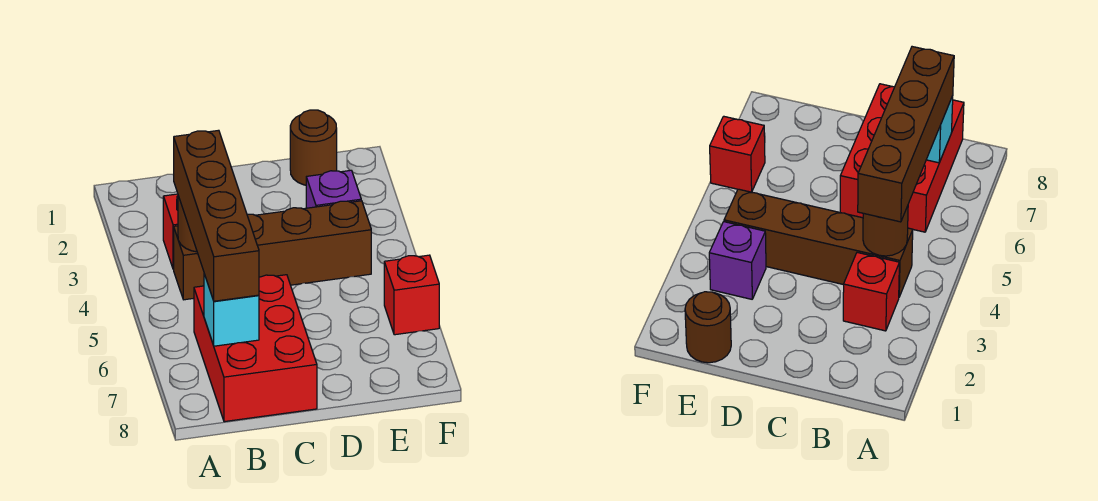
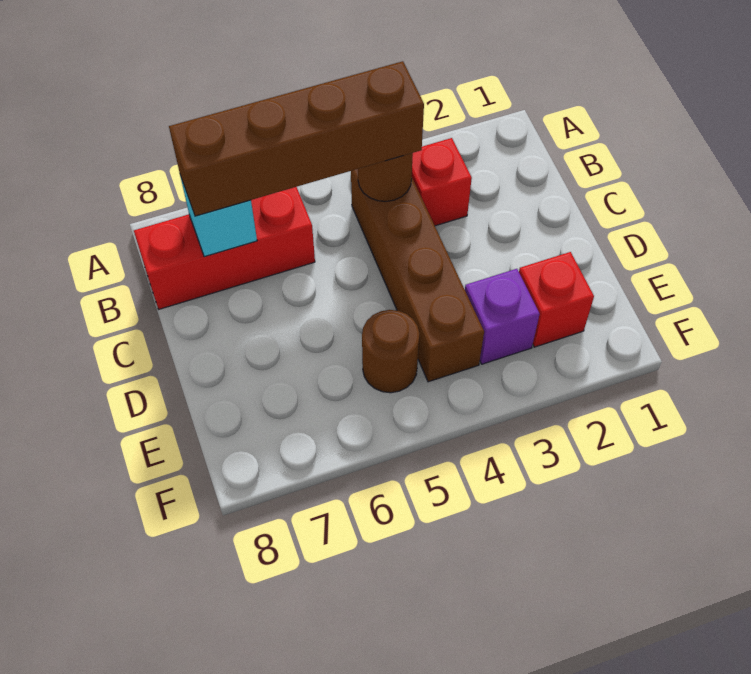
red brick B6:C8 level 1 -> red brick B6:B8 level 1
brown round brick E1 level 1 -> brown round brick E5 level 1
red brick F6 level 1 -> red brick E2 level 1

